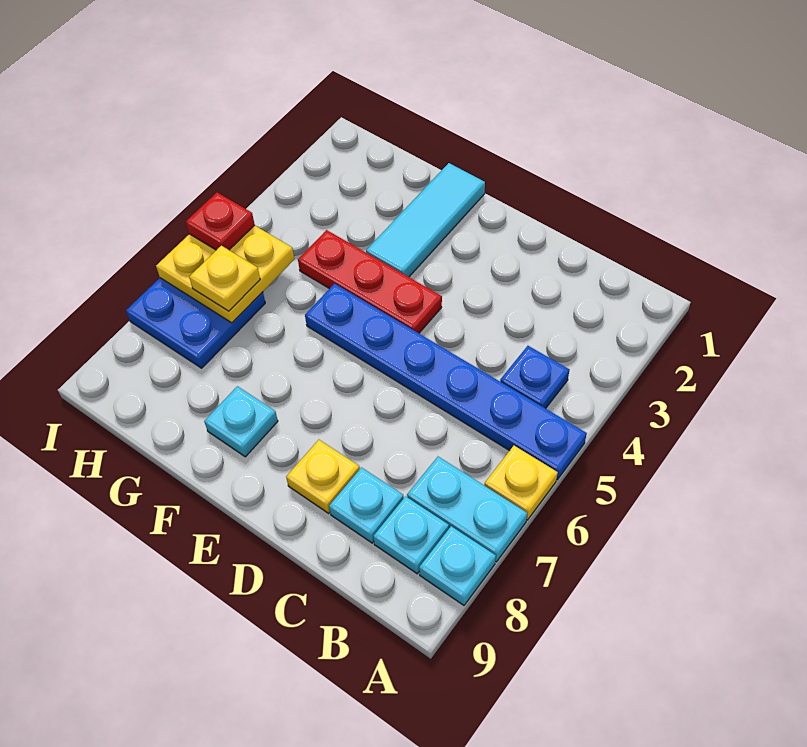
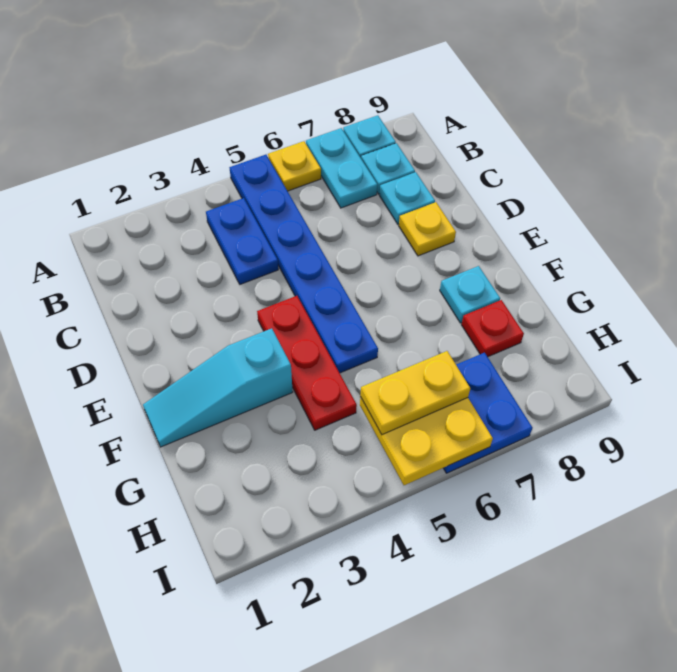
blue plate B4 level 1 -> blue plate B4:C4 level 1
cyan tile F1:F3 level 1 -> cyan slope F1:F3 level 1 top 3
yellow plate H6 level 3 -> yellow plate H5:H6 level 3
red plate I5 level 3 -> red plate G8 level 1

